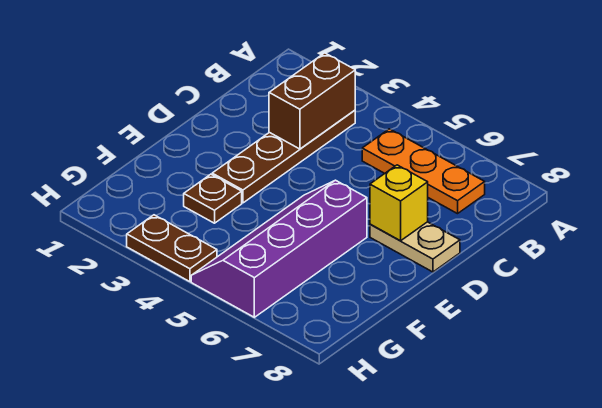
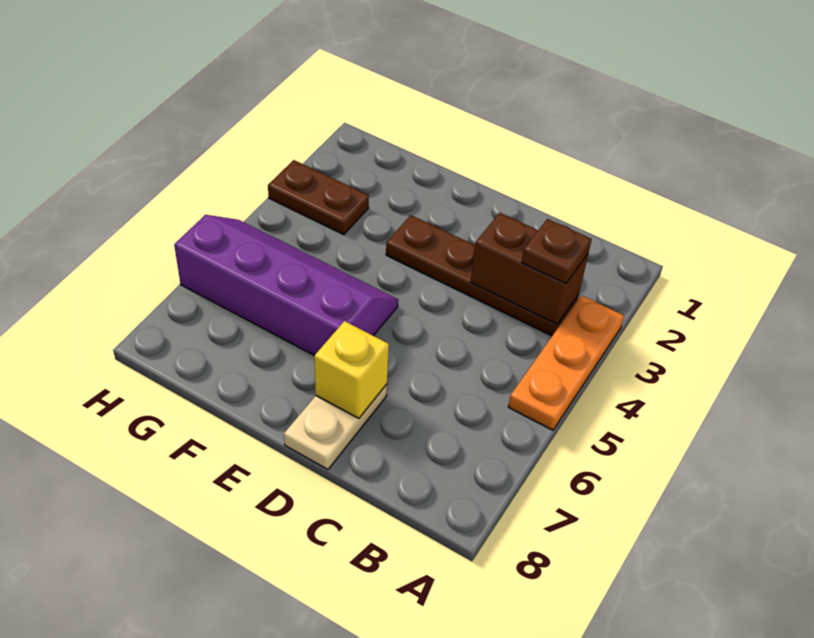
orange plate B5:B7 level 1 -> orange plate A3:A5 level 1
brown plate F3 level 1 -> brown plate B3 level 3
brown plate H3:H4 level 1 -> brown plate G3:H3 level 1

